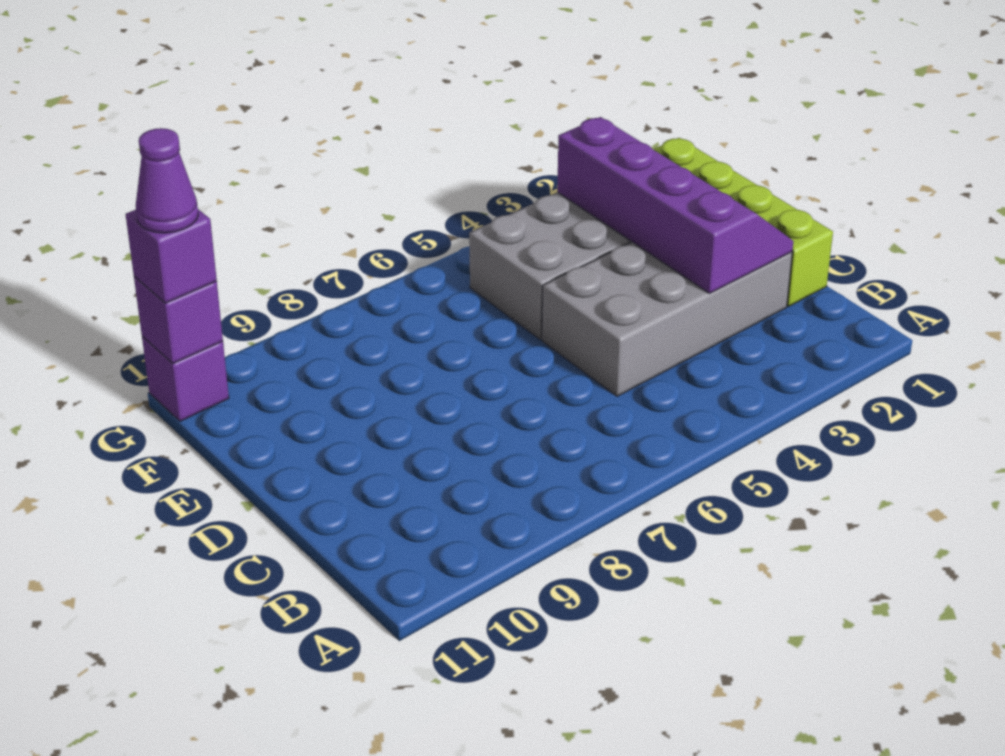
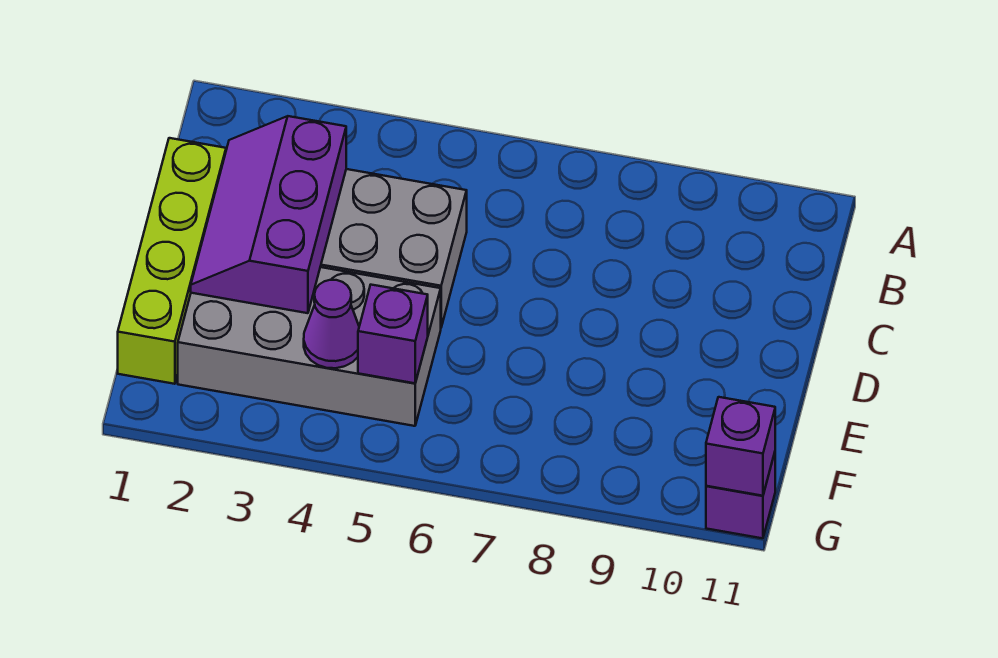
purple slope C2:F3 level 2 top 3 -> purple slope C2:E3 level 2 top 3
purple brick G11 level 3 -> purple brick F5 level 2
purple cone G11 level 4 -> purple cone F4 level 2

